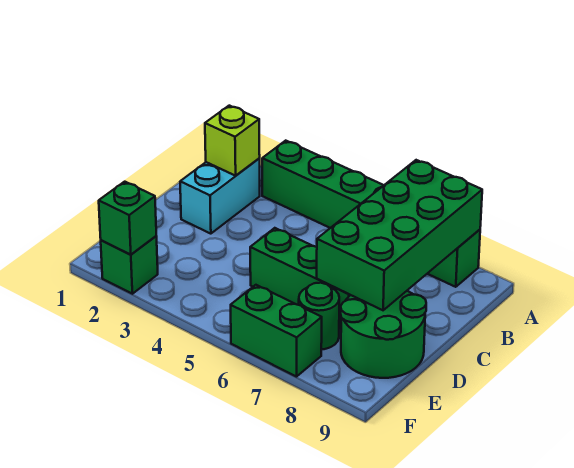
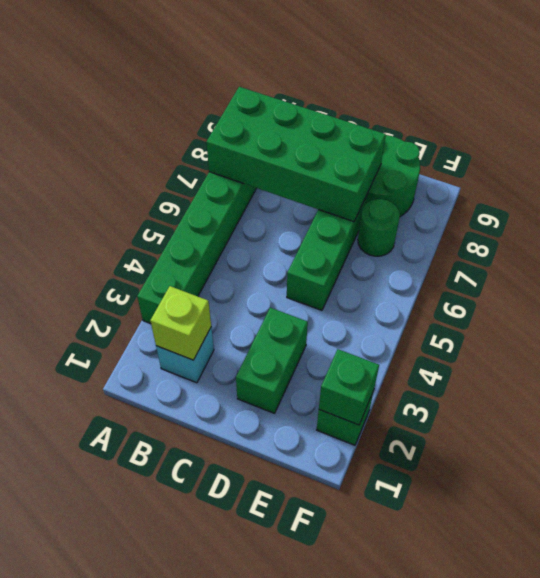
cyan brick B2:C2 level 1 -> cyan brick B2 level 1
green brick F6:F7 level 1 -> green brick D2:D3 level 1

